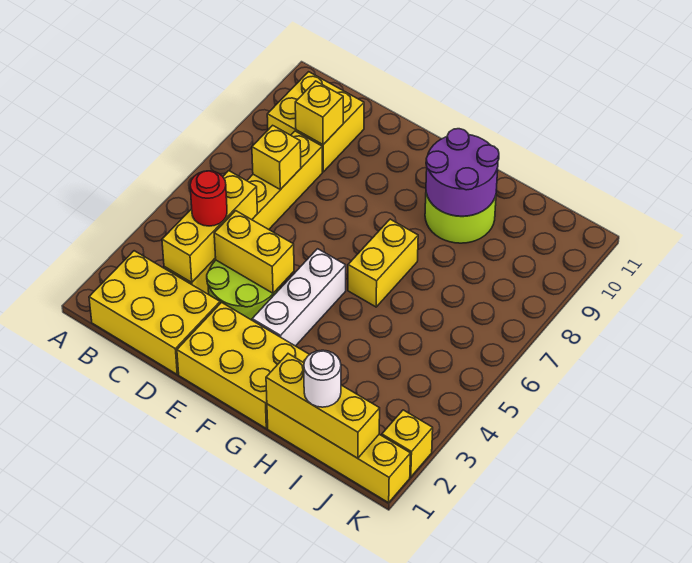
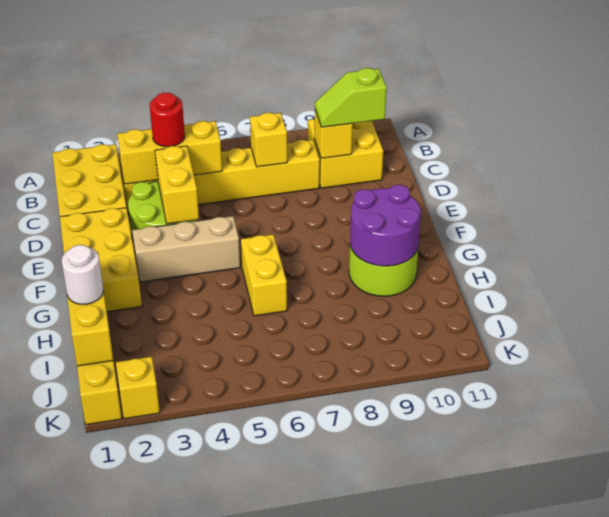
none -> lime slope C9:C10 level 3 top 10
white brick F3:F5 level 1 -> tan brick F3:F5 level 1
yellow brick G6:G7 level 1 -> yellow brick G6:H6 level 1

